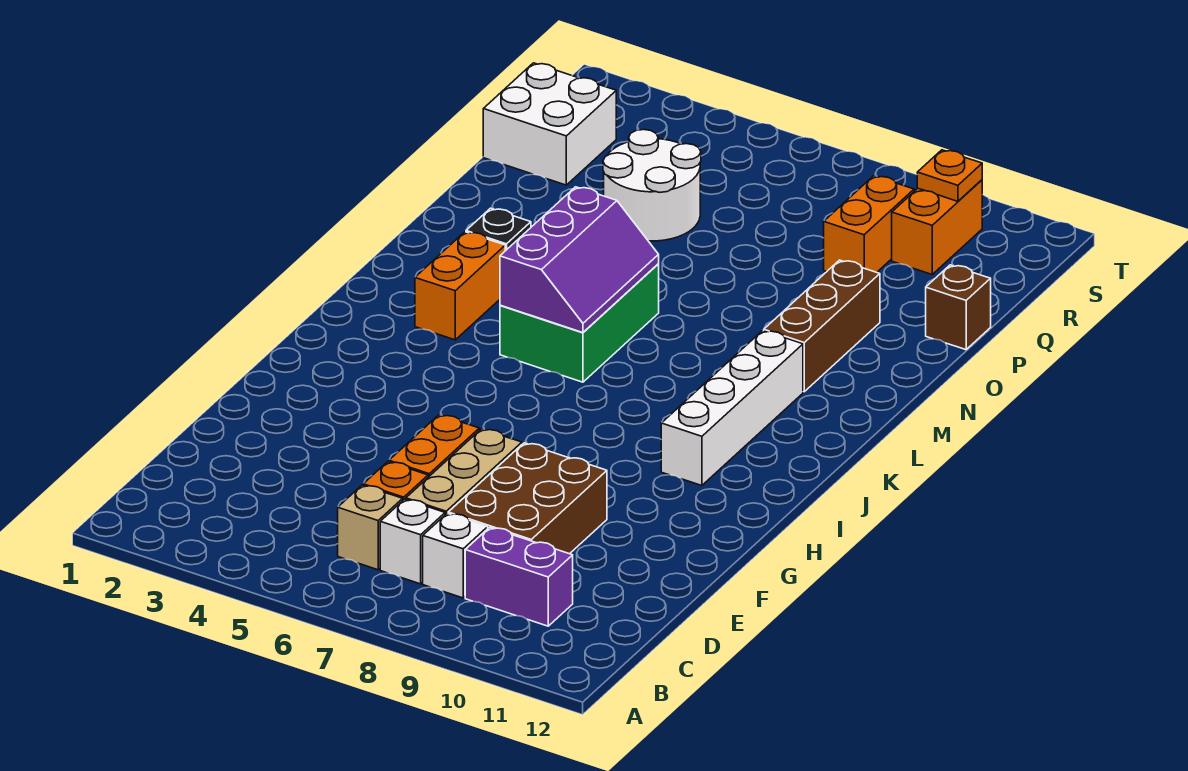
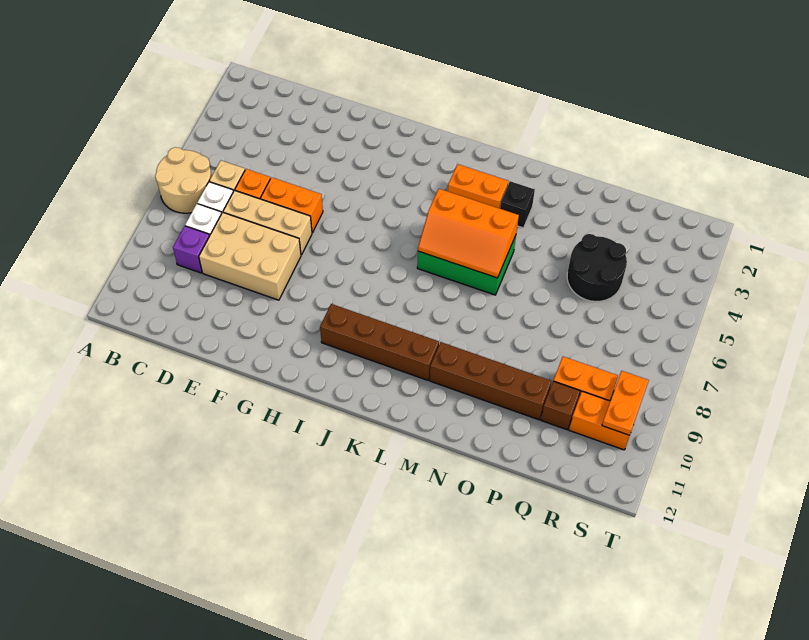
none -> tan round brick A6:B7 level 1
purple brick C9:C10 level 1 -> purple brick C9 level 1
brown brick D8:F9 level 1 -> tan brick D8:F9 level 1
white brick I10:L10 level 1 -> brown brick I10:L10 level 1
purple slope K5:M6 level 2 top 5 -> orange slope K5:M6 level 2 top 5
brown brick M10:O10 level 1 -> brown brick M10:P10 level 1
white round brick P4:Q5 level 1 -> black round brick P4:Q5 level 1
brown brick P12 level 1 -> brown brick Q10 level 1
white brick Q1:R2 level 1 -> none
orange plate S10 level 2 -> orange plate S9:S10 level 2

